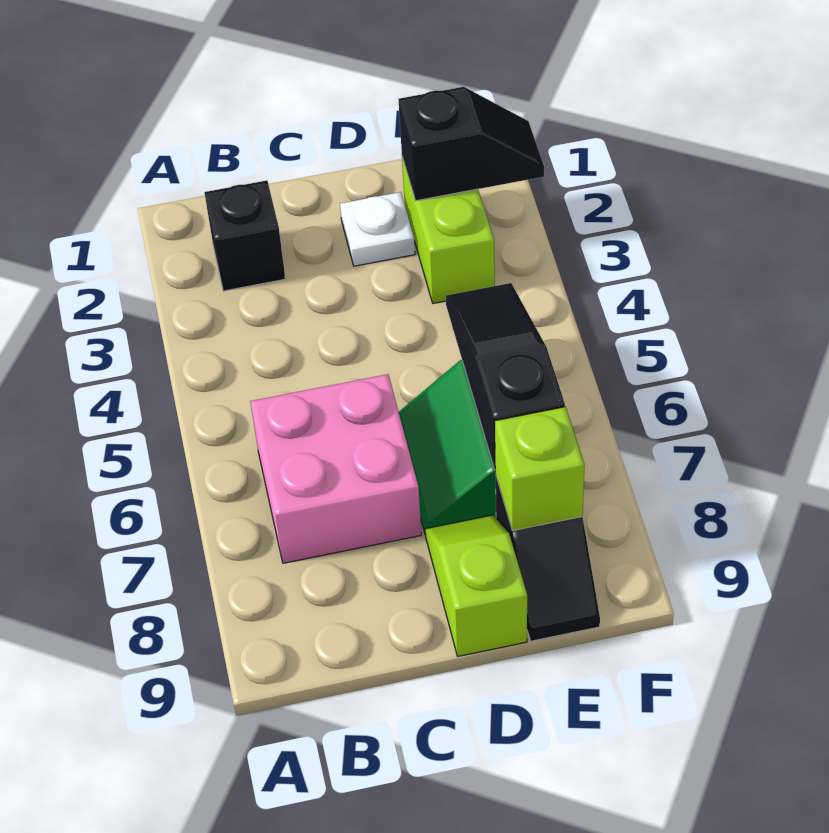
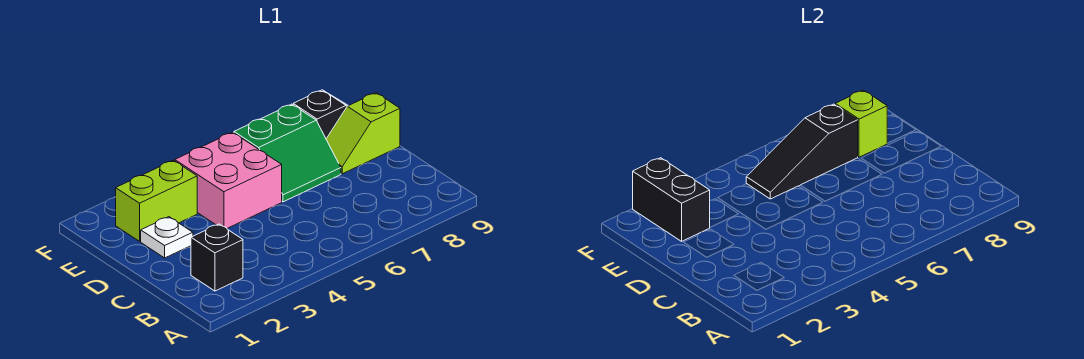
pink brick B6:C7 level 1 -> pink brick D4:E5 level 1
black slope E2:F2 level 2 top E -> black brick E2:F2 level 2

